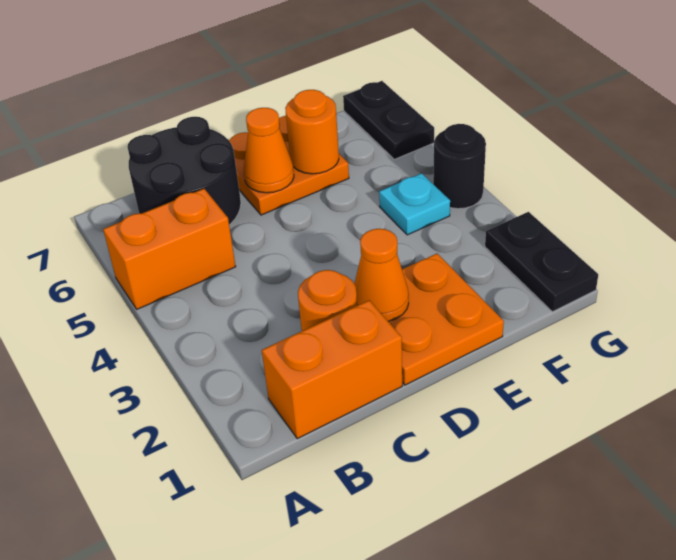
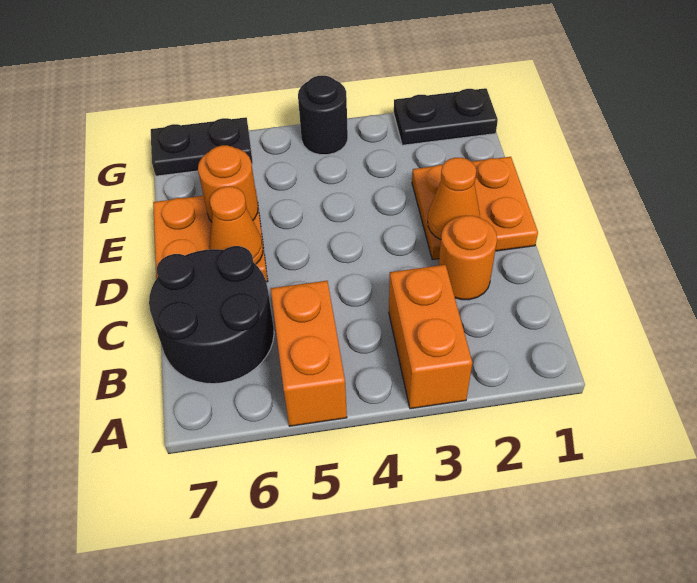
orange brick B1:C1 level 1 -> orange brick A3:B3 level 1
cyan plate F4 level 1 -> none

